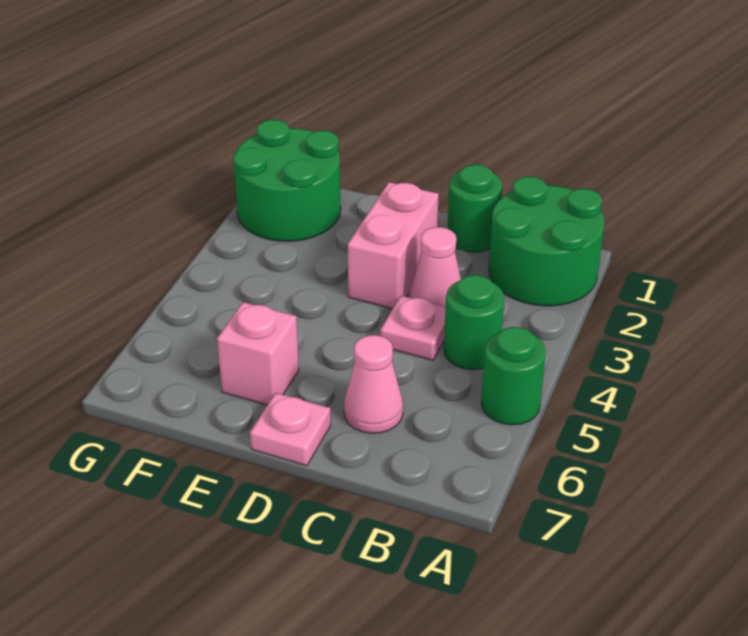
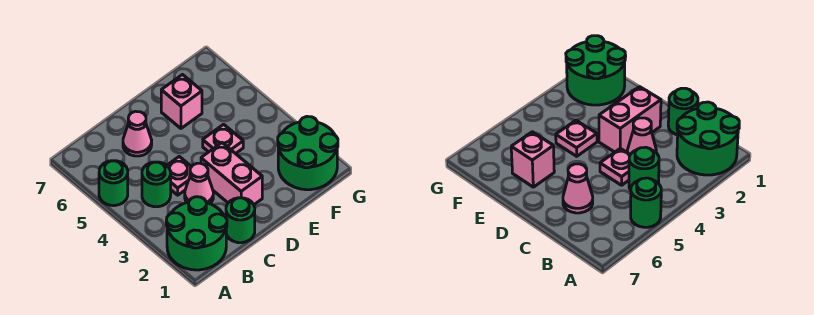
pink plate D7 level 1 -> pink plate E4 level 1

